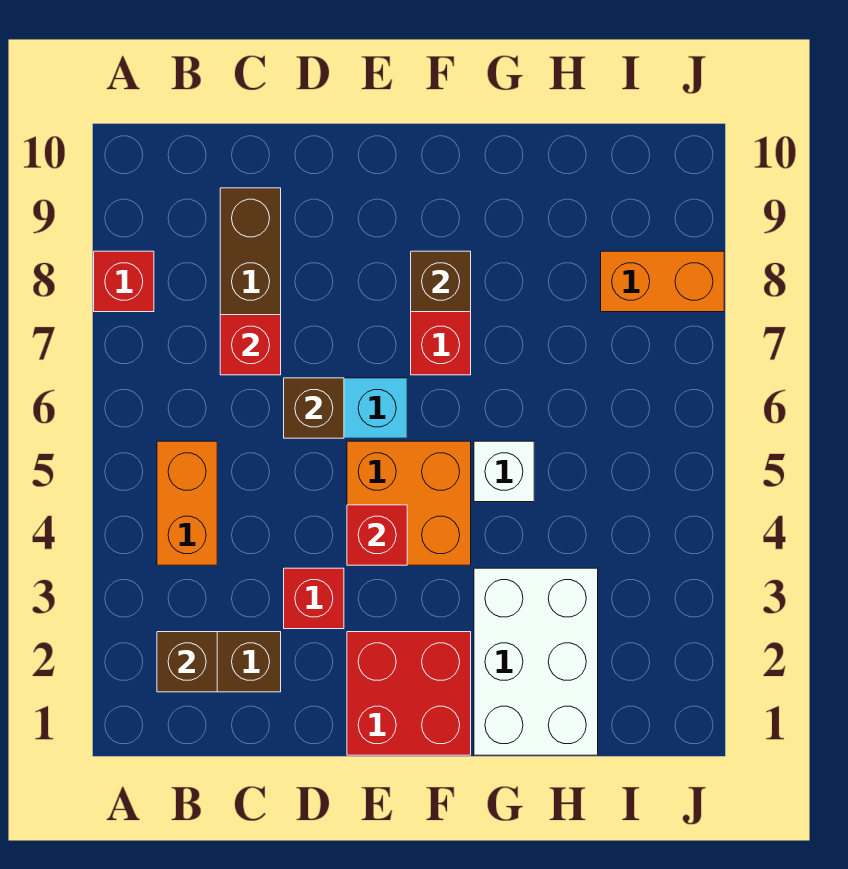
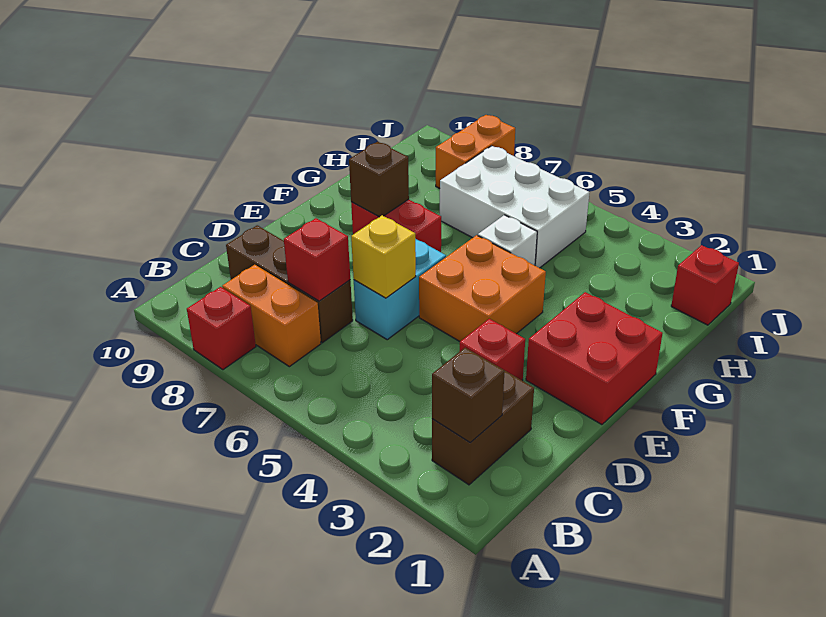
orange brick B4:B5 level 1 -> orange brick B7:B8 level 1
brown brick D6 level 2 -> yellow brick D6 level 2
red brick E4 level 2 -> red brick I1 level 1
white brick G1:H3 level 1 -> white brick H5:I7 level 1

